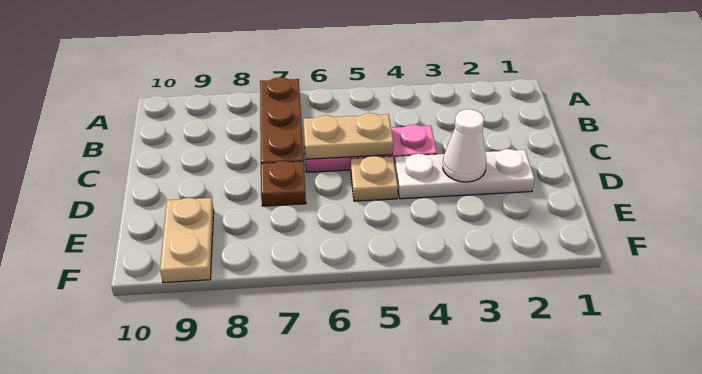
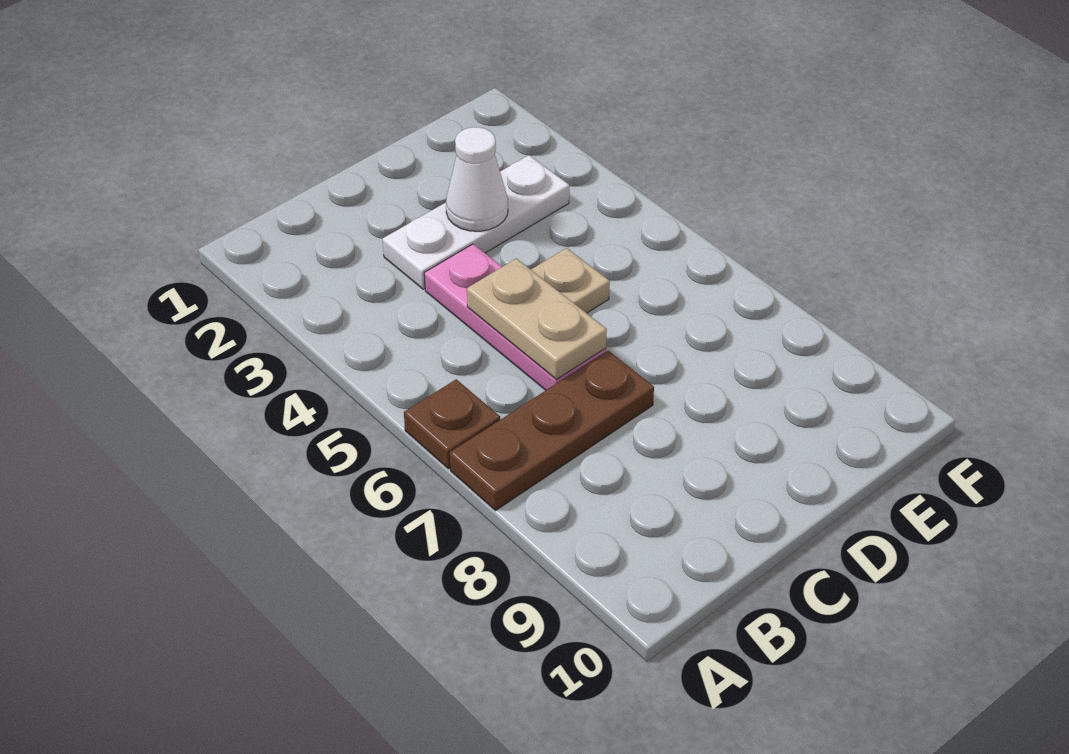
white plate D2:D4 level 1 -> white plate C3:E3 level 1
brown plate D7 level 1 -> brown plate A6 level 1
tan plate E9:F9 level 1 -> none

